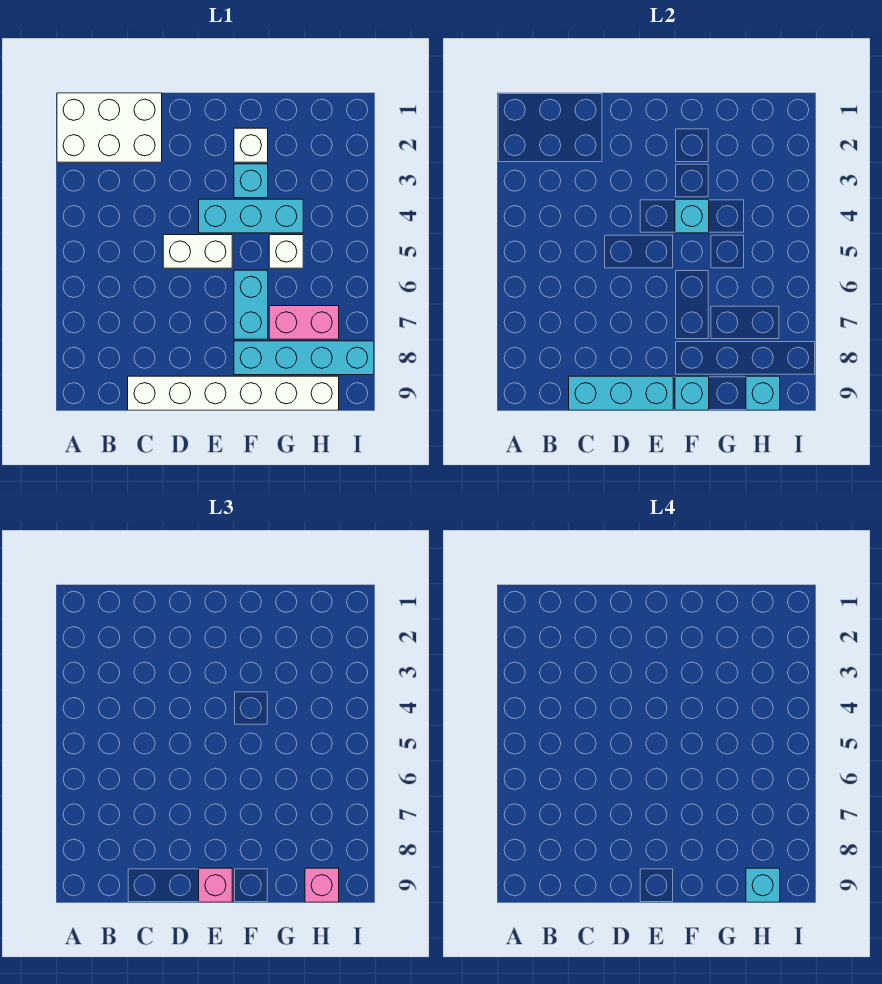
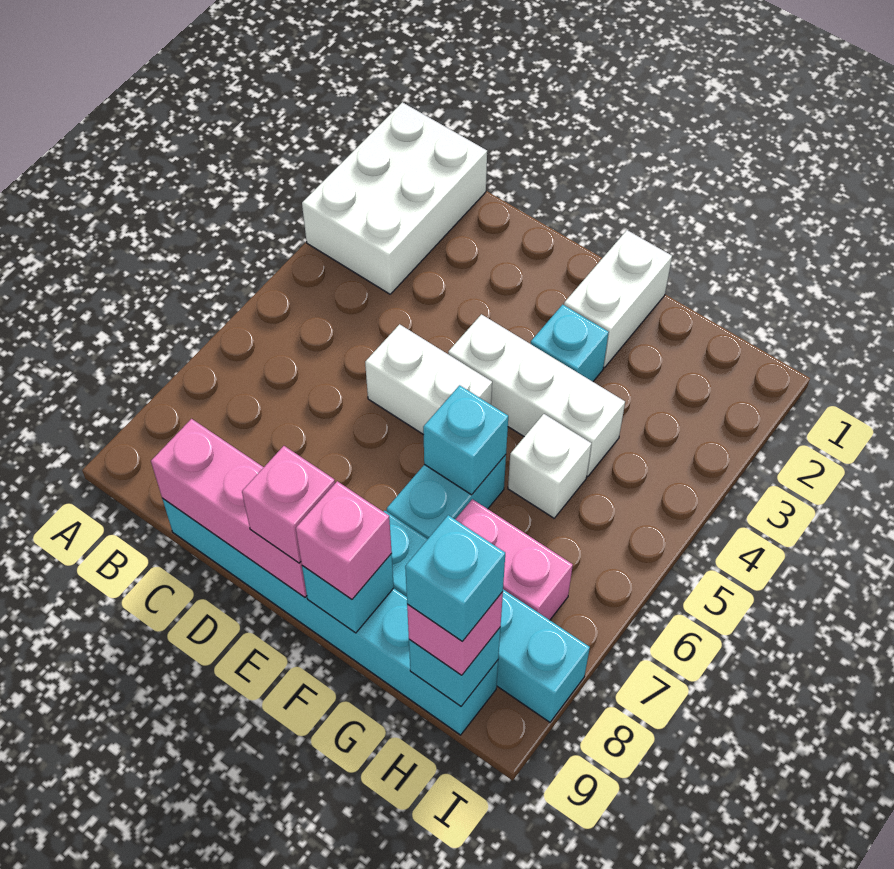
white brick A1:C2 level 1 -> white brick A1:B3 level 1
white brick C9:H9 level 1 -> cyan brick C9:H9 level 1
cyan brick C9:E9 level 2 -> pink brick C9:E9 level 2
cyan brick E4:G4 level 1 -> white brick E4:G4 level 1
white brick F2 level 1 -> white brick F1:F2 level 1
cyan brick F4 level 2 -> cyan brick F6 level 2
none -> pink brick F9 level 3

